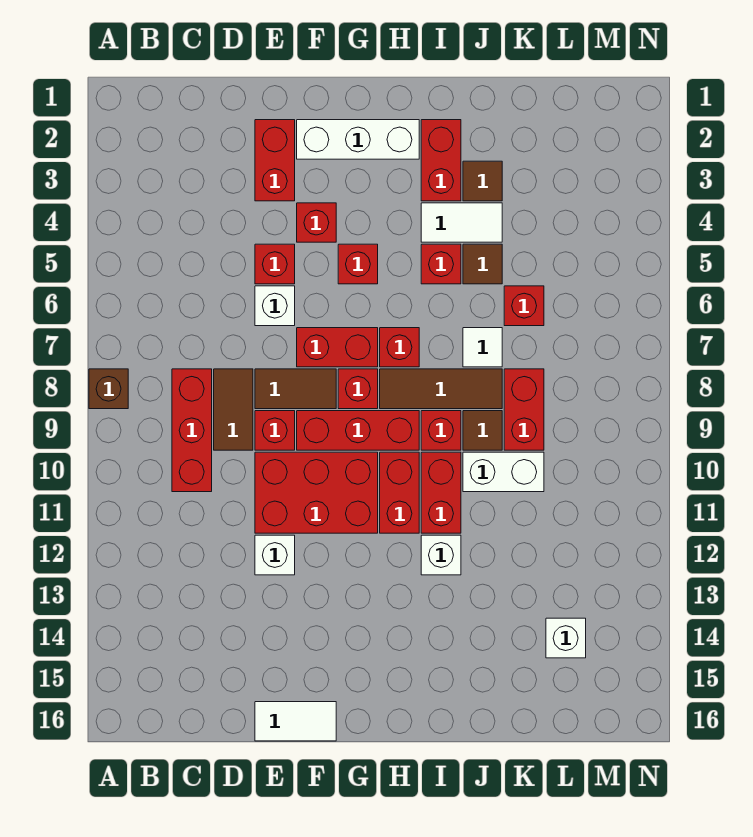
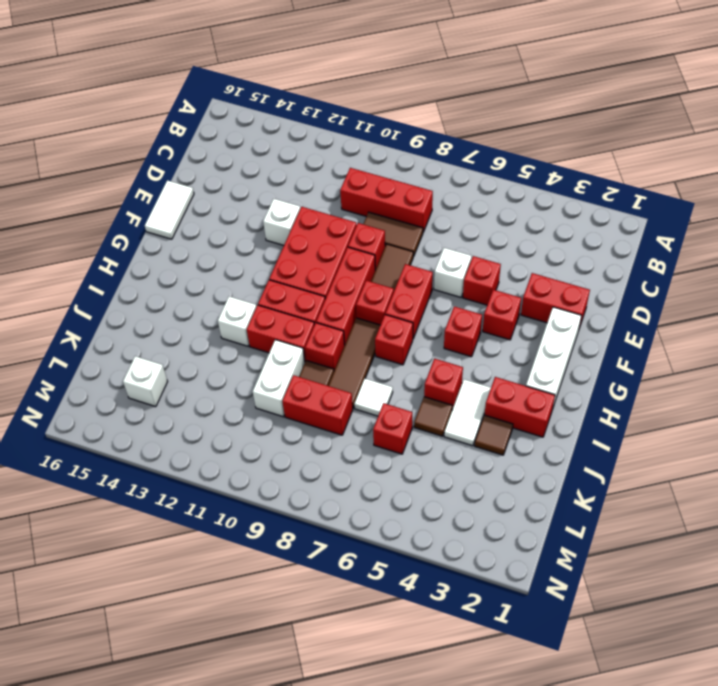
brown brick A8 level 1 -> none

